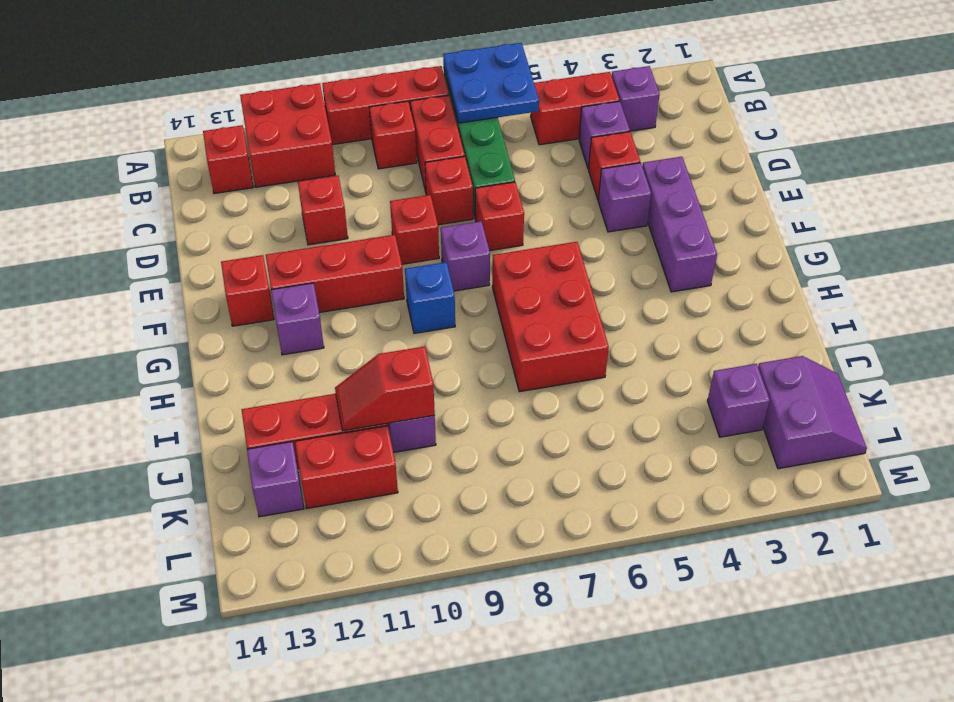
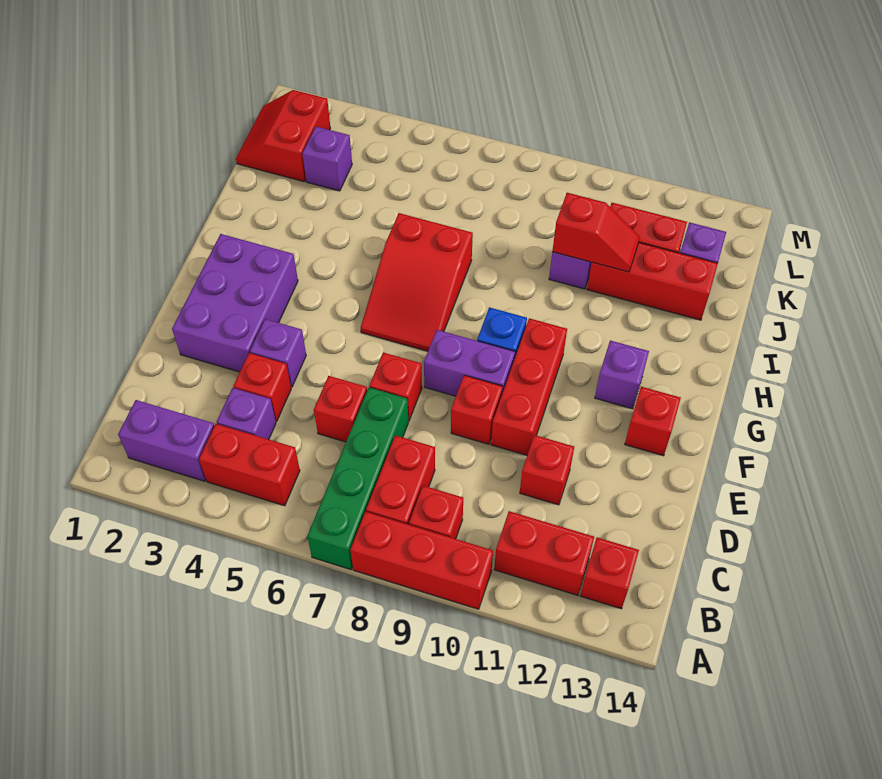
blue plate A6:B7 level 2 -> none
red brick A11:B12 level 1 -> red brick B11:B12 level 1
purple brick B3 level 1 -> purple brick B2:B3 level 1
red brick D8 level 1 -> red brick D6 level 1
purple brick E3:G3 level 1 -> purple brick E2:G3 level 1
purple brick F8 level 1 -> purple brick F8:F9 level 1
red brick F10:F12 level 1 -> red brick E10:G10 level 1
red brick G6:I7 level 1 -> red slope G6:I7 level 1 top I
purple slope K1:L2 level 1 top 2 -> red slope K1:L2 level 1 top 2

